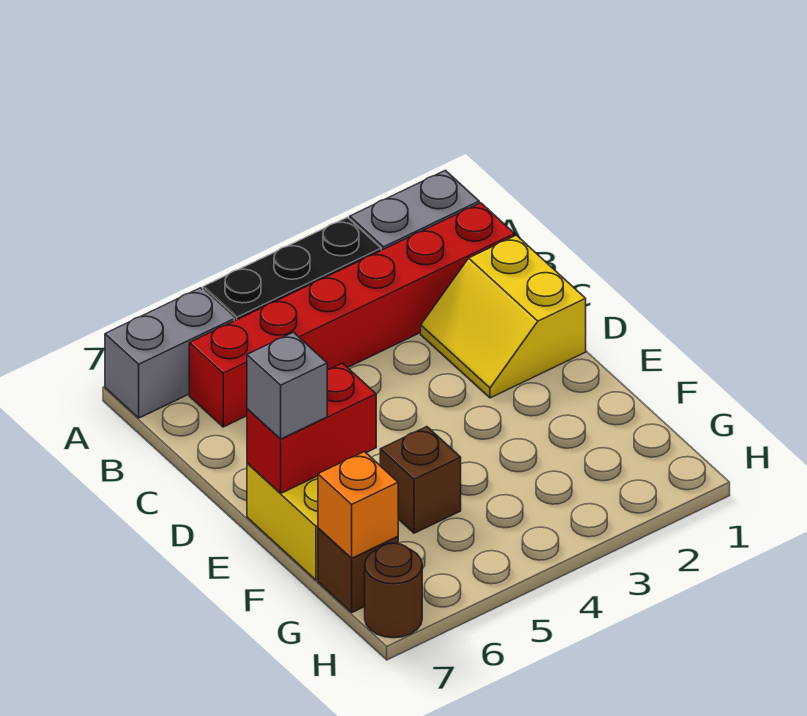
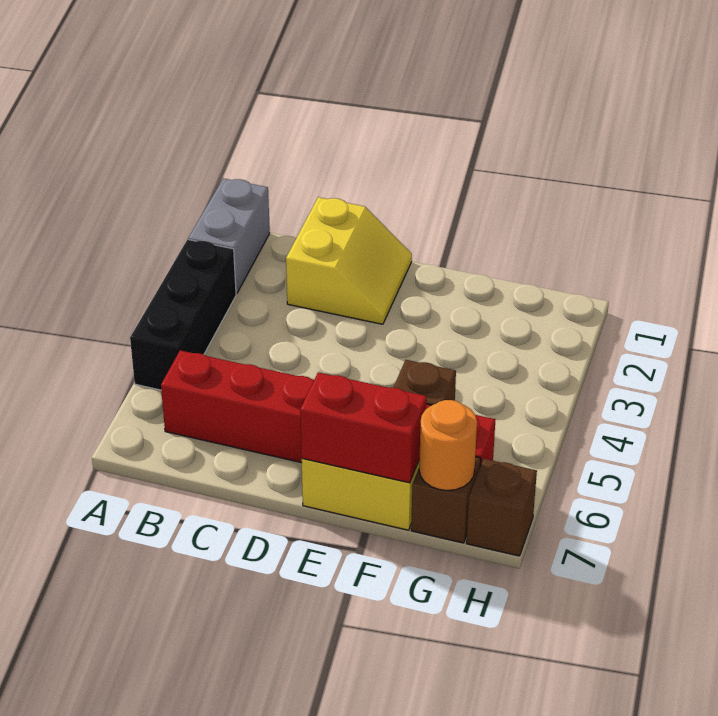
grey brick A6:A7 level 1 -> none
red brick B1:B6 level 1 -> red brick B6:G6 level 1
yellow slope C1:D2 level 1 top 1 -> yellow slope C1:D2 level 1 top C
red brick E6:E7 level 2 -> red brick E7:F7 level 2
grey brick E7 level 3 -> none
orange brick G7 level 2 -> orange round brick G7 level 2
brown round brick H7 level 1 -> brown brick H7 level 1

